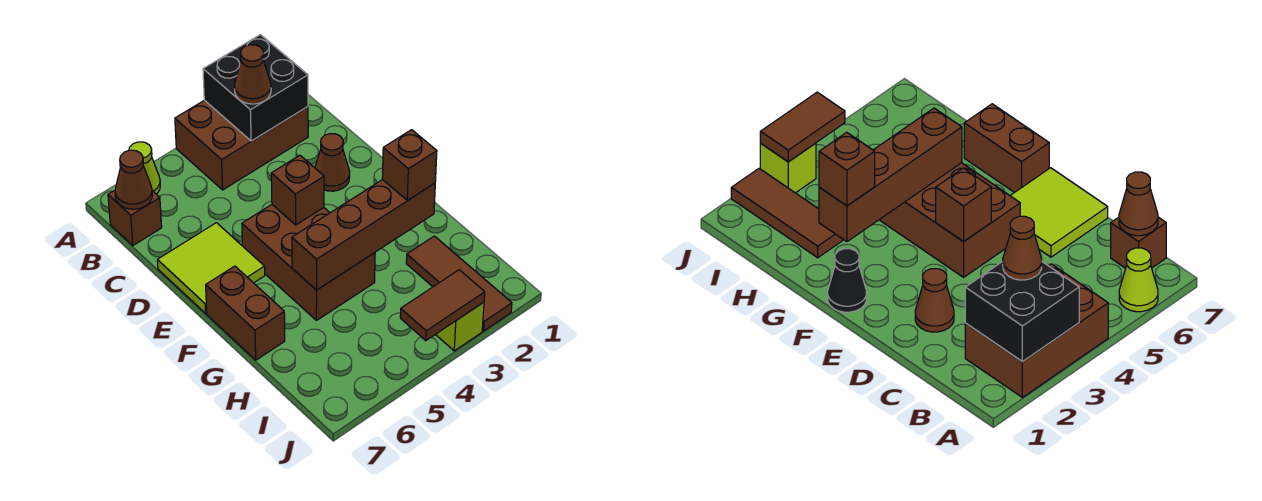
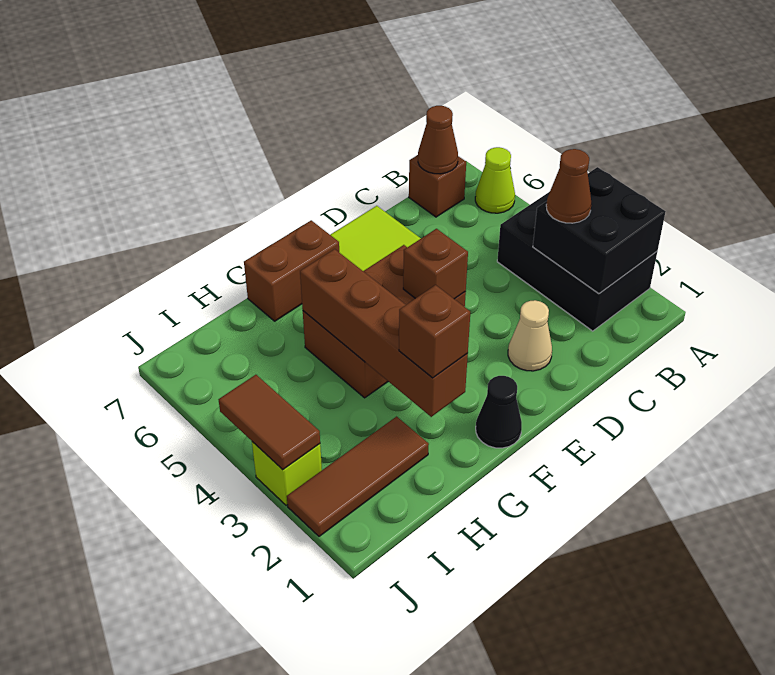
brown brick A2:B4 level 1 -> black brick A2:B4 level 1
brown cone D2 level 1 -> tan cone D2 level 1

